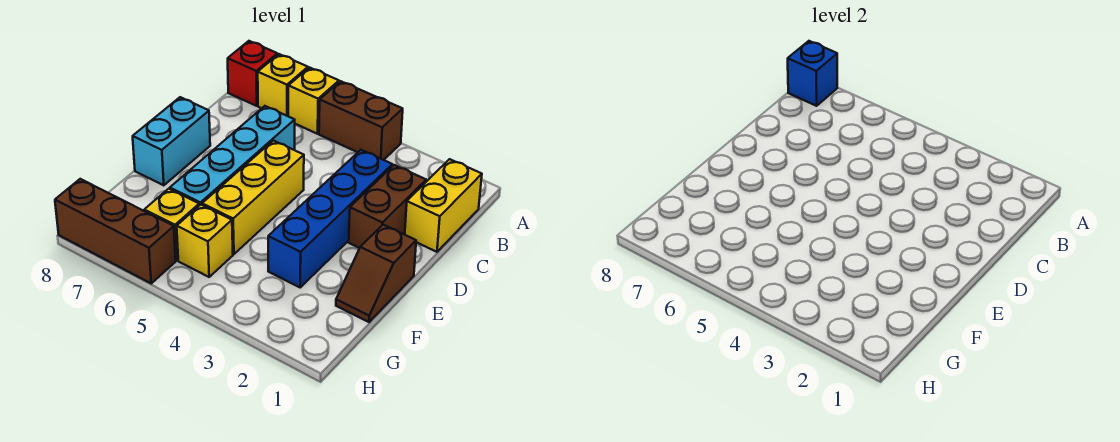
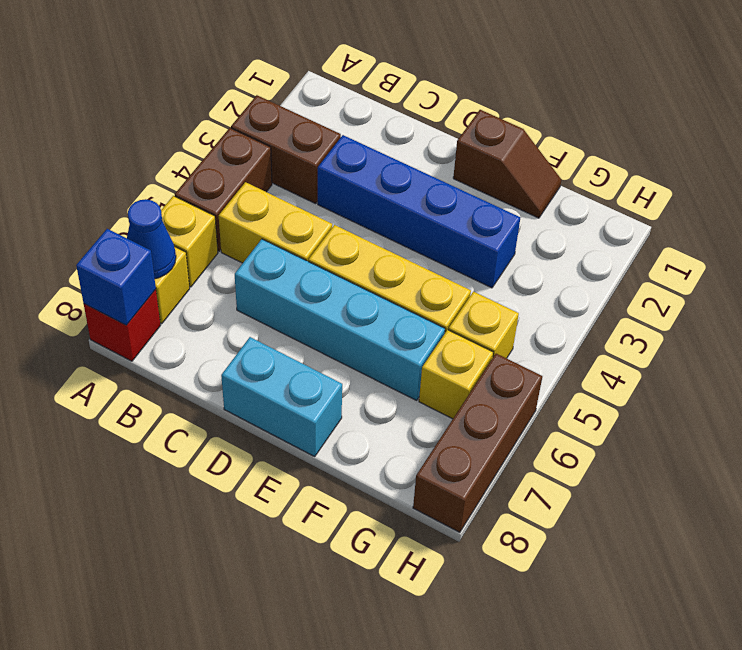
none -> blue cone A7 level 2
yellow brick B1:C1 level 1 -> yellow brick B5:C5 level 1
brown brick C2:D2 level 1 -> brown brick A3:B3 level 1

